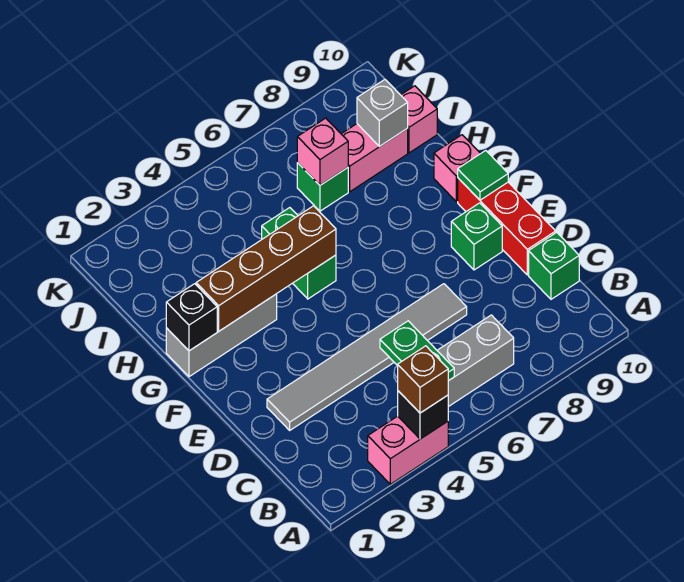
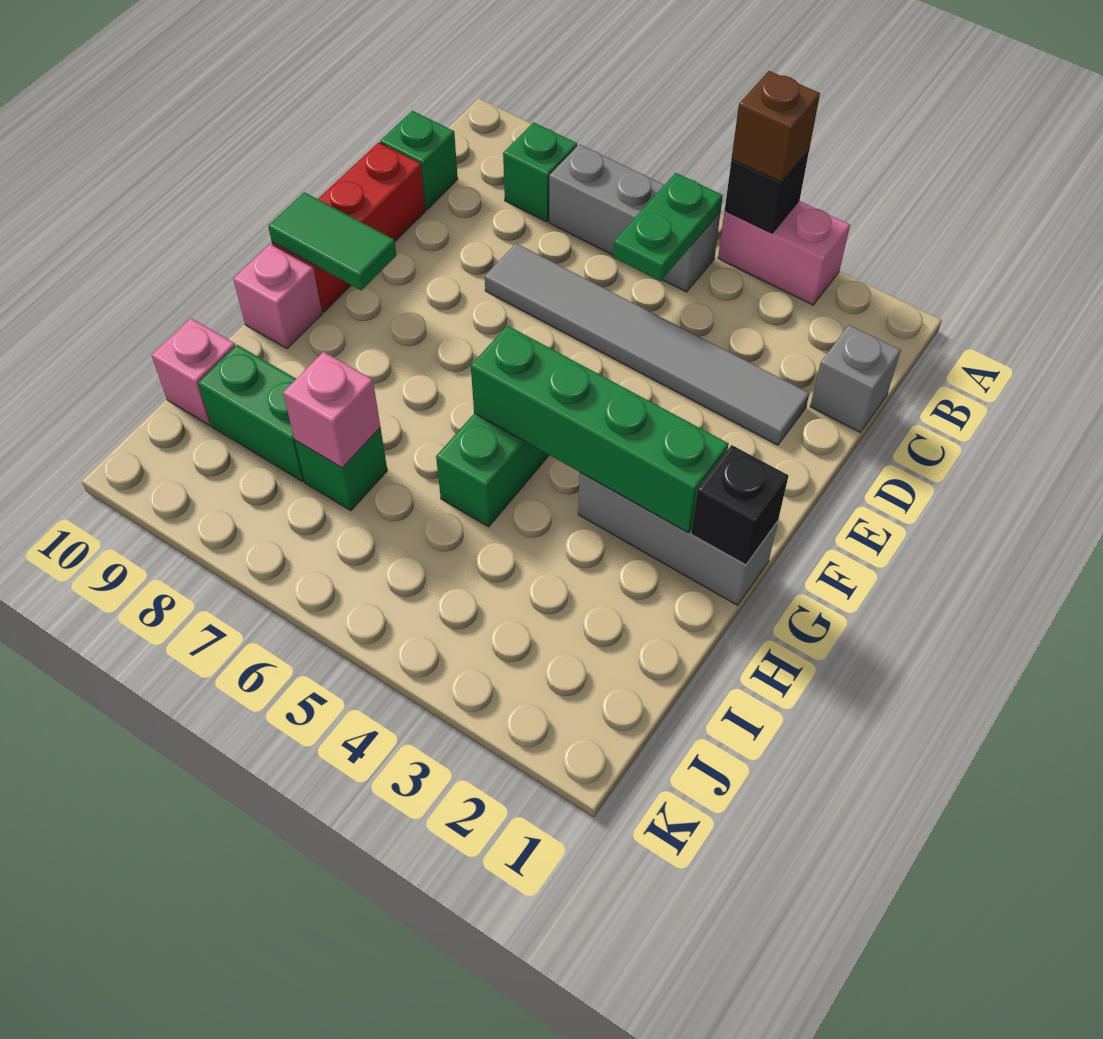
green brick E9 level 1 -> green brick B8 level 1
green tile F10 level 2 -> green tile F9:F10 level 2
brown brick G2:G5 level 2 -> green brick G2:G5 level 2
pink brick I8:I9 level 1 -> green brick I8:I9 level 1
grey brick I9 level 2 -> grey brick C1 level 1

